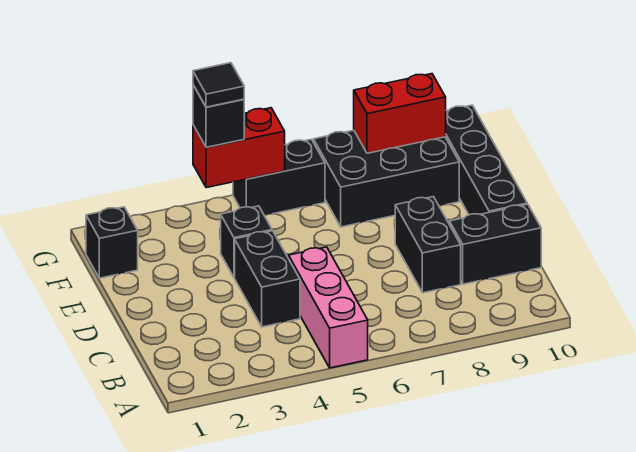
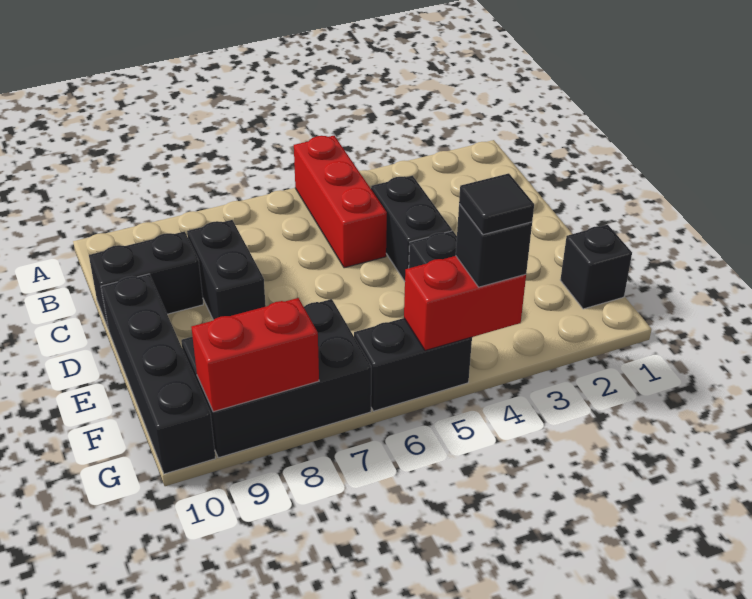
pink brick A5:C5 level 1 -> red brick A5:C5 level 1

